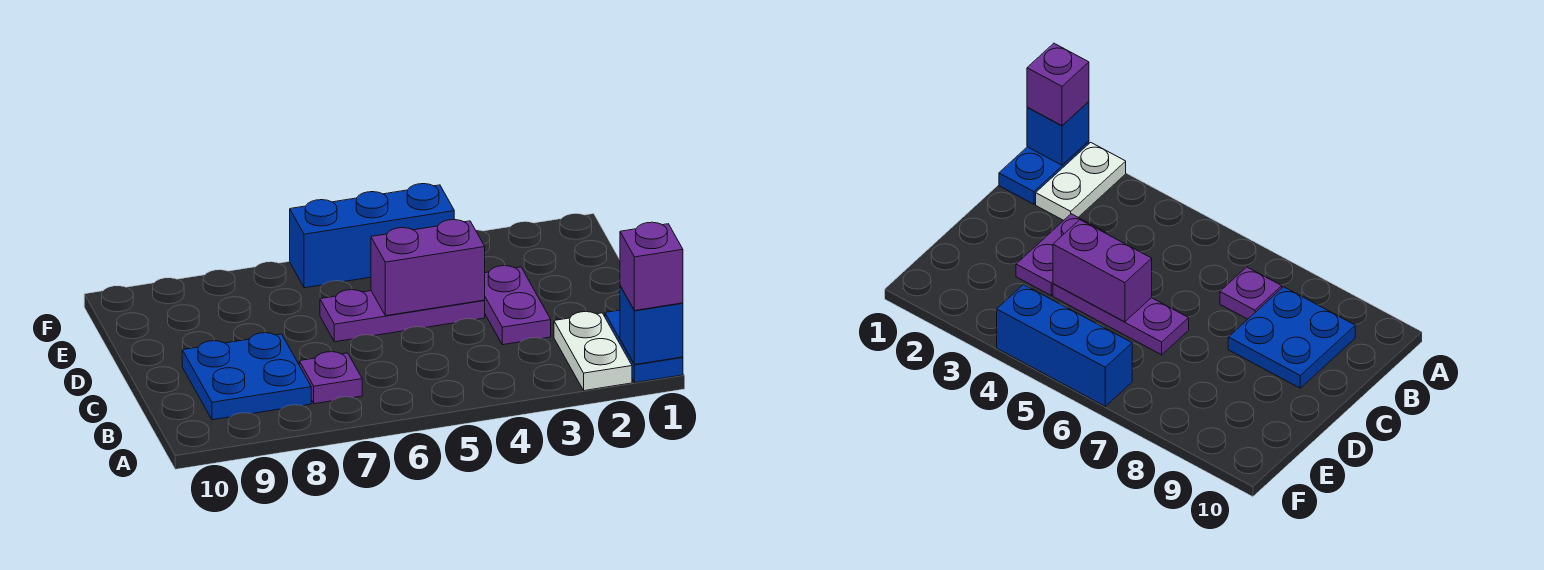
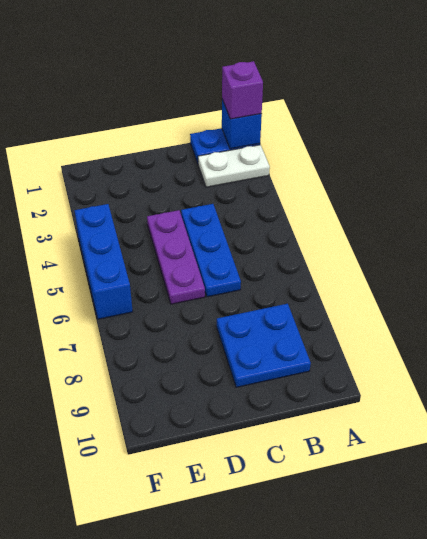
purple plate B7 level 1 -> none
purple plate C3:D3 level 1 -> none
none -> blue plate C4:C6 level 1
purple brick D4:D5 level 2 -> none

